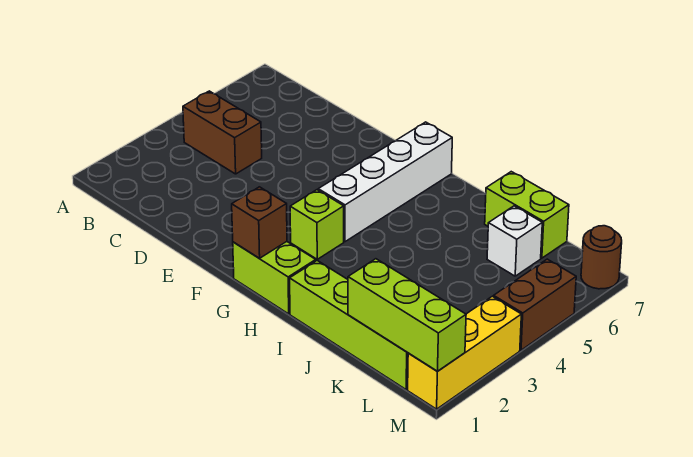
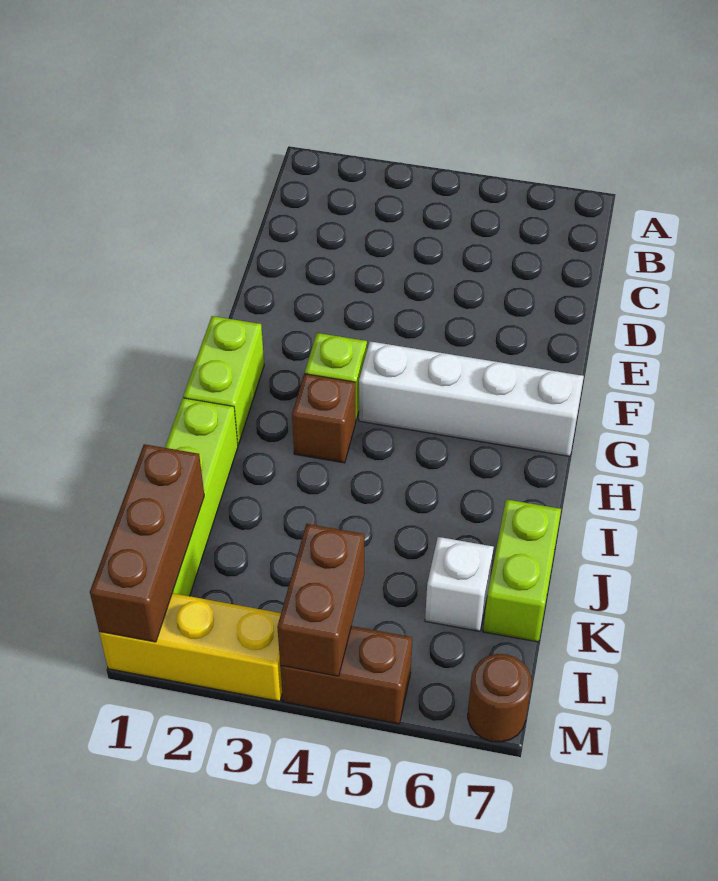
brown brick B4:C4 level 1 -> brown brick L4:M4 level 2
brown brick G1 level 2 -> brown brick H3 level 1
lime brick K1:M1 level 2 -> brown brick K1:M1 level 2

